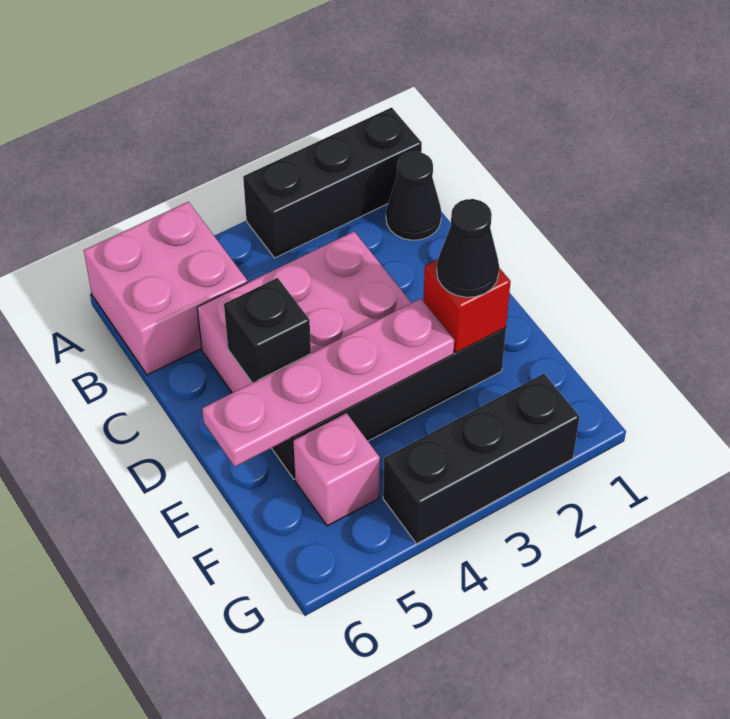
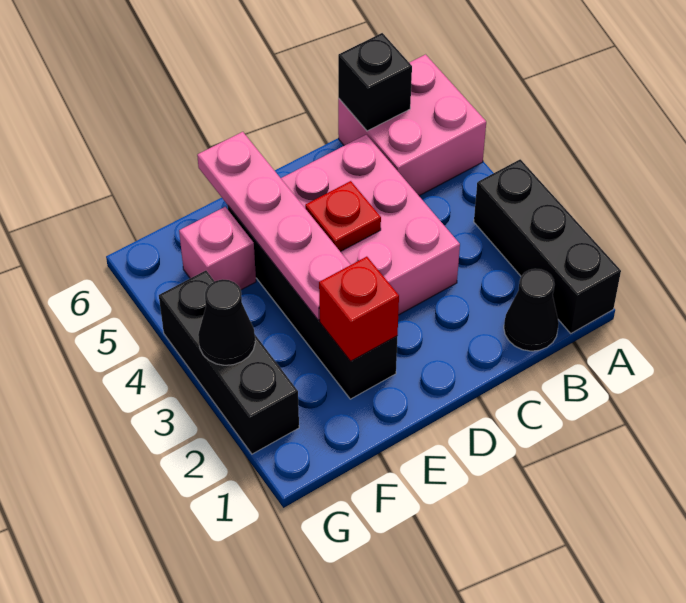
none -> red plate D4 level 2
black brick D5 level 2 -> black brick B6 level 2
black cone E2 level 3 -> black cone G3 level 2

